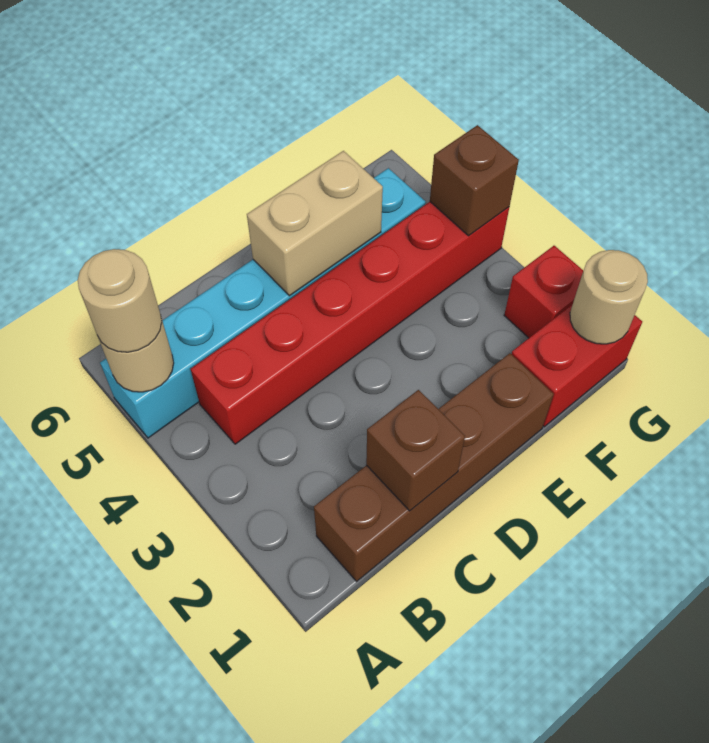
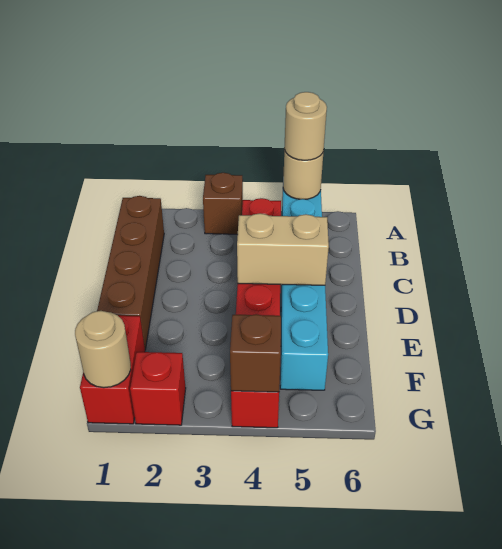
brown brick C1 level 2 -> brown brick A3 level 1
tan brick D5:E5 level 2 -> tan brick D4:D5 level 2

